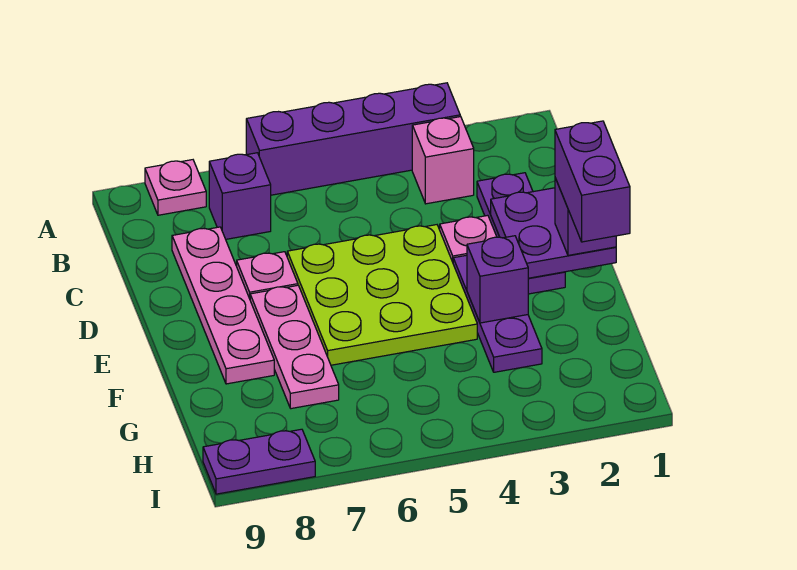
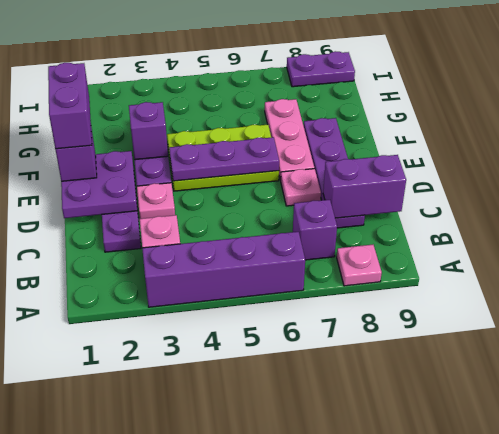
pink plate C8:F8 level 1 -> purple plate C8:F8 level 1
none -> purple brick C8:C9 level 2
lime plate D4:F6 level 1 -> lime plate E4:F6 level 1
none -> purple plate E4:E6 level 2

